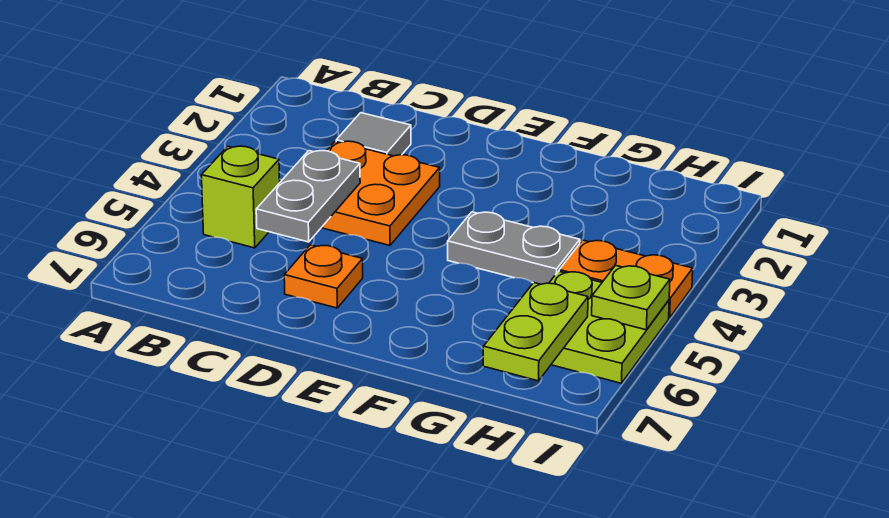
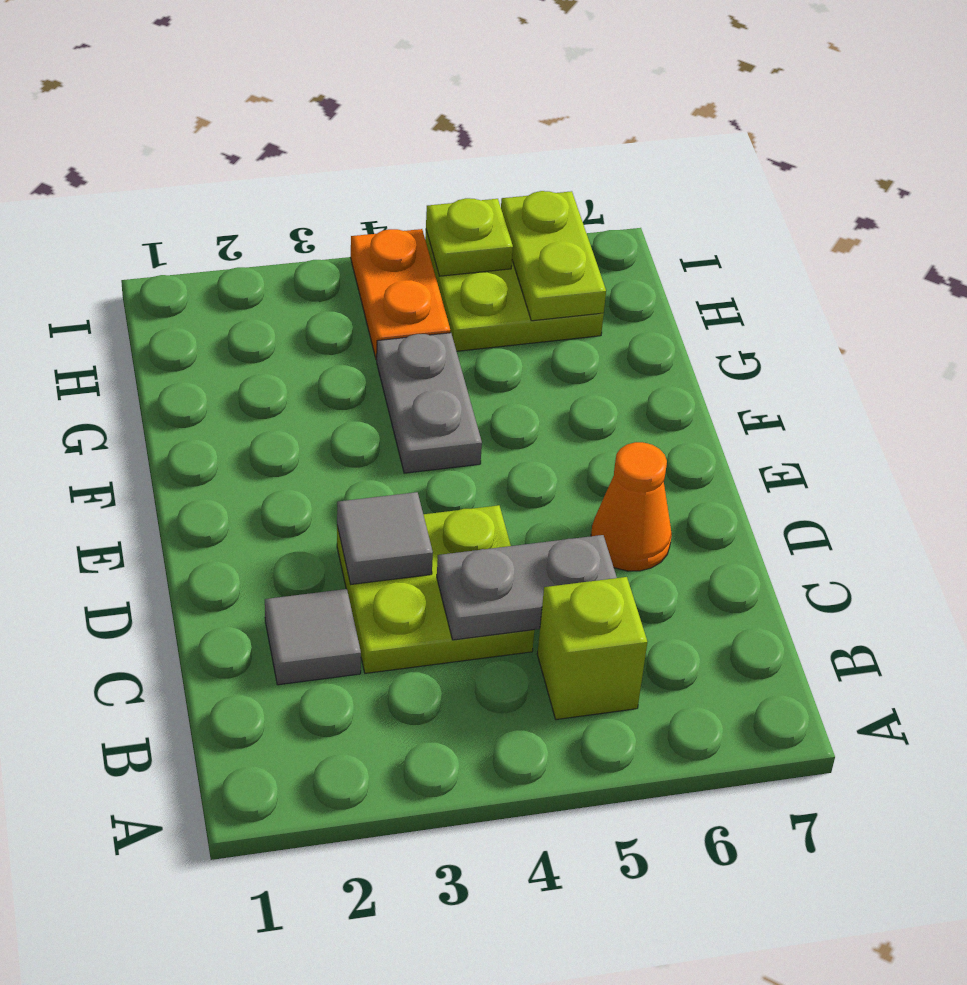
orange plate C3:D4 level 1 -> lime plate C3:D4 level 1
none -> grey tile D3 level 2
orange plate D6 level 1 -> orange cone D6 level 1
lime plate H6:H7 level 2 -> lime plate H6:I6 level 2

